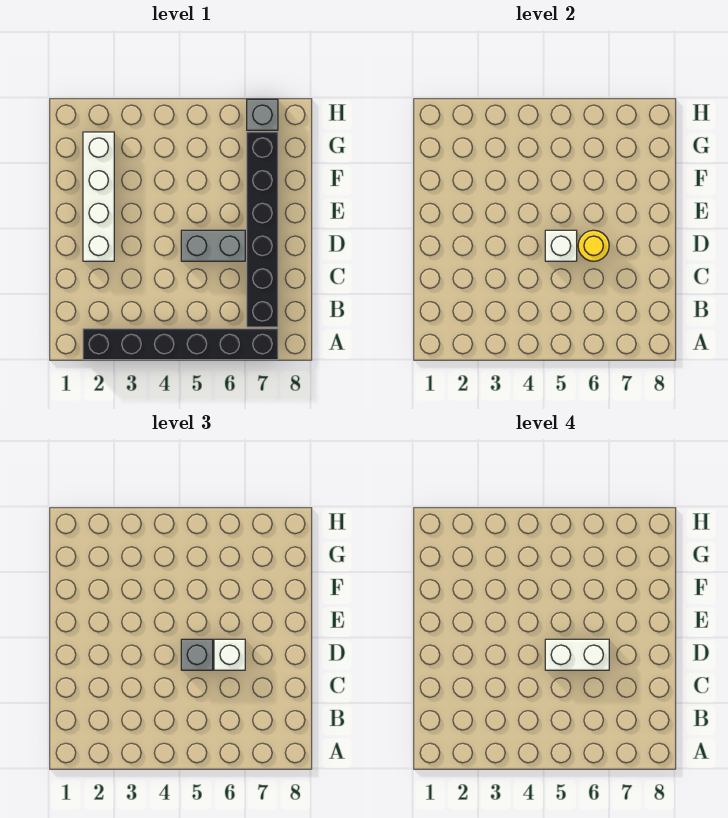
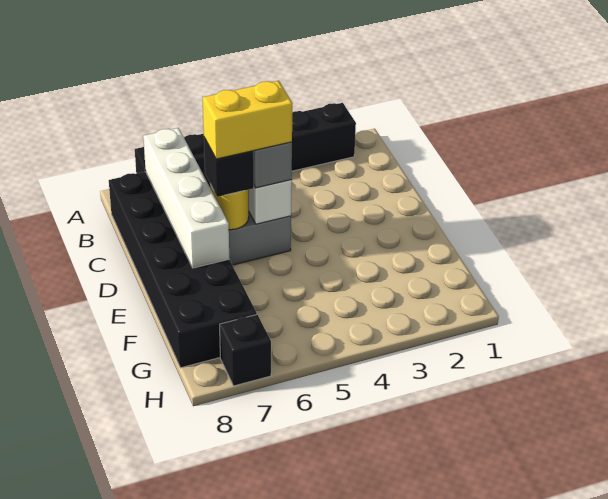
black brick B7:G7 level 1 -> black brick B7:G8 level 1
white brick D2:G2 level 1 -> white brick B7:E7 level 2
white brick D5:D6 level 4 -> yellow brick D5:D6 level 4
white brick D6 level 3 -> black brick D6 level 3
grey brick H7 level 1 -> black brick H7 level 1

